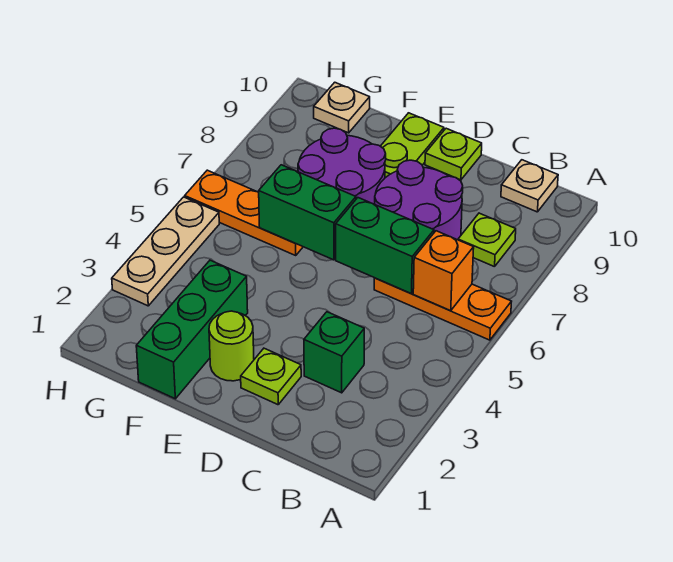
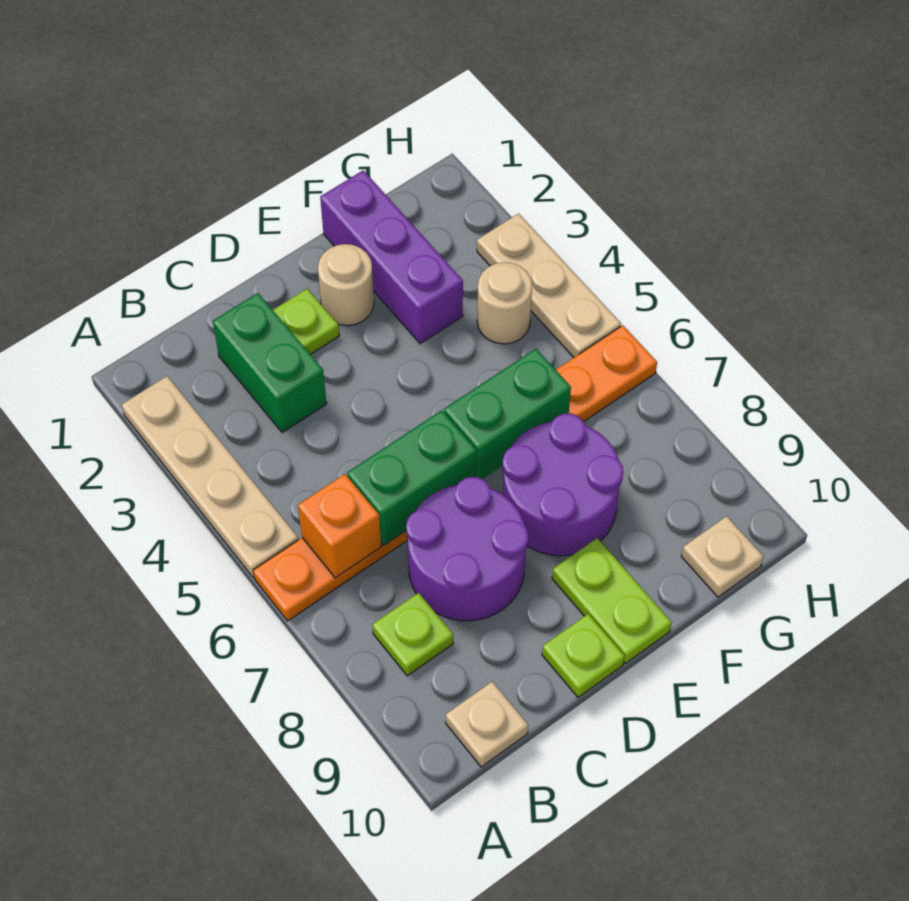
none -> tan plate A2:A5 level 1
green brick C3 level 1 -> green brick C2:C3 level 1
lime round brick E2 level 1 -> tan round brick E2 level 1
green brick F1:F3 level 1 -> purple brick F1:F3 level 1
none -> tan round brick G4 level 1

